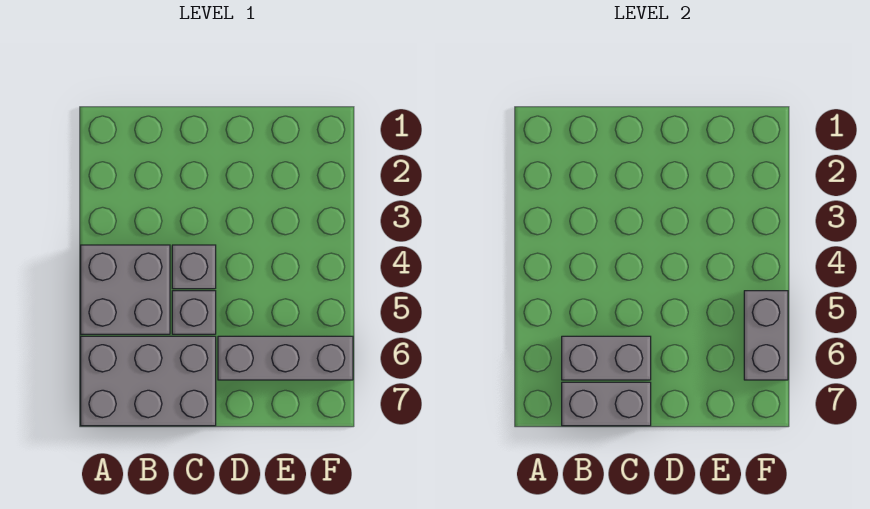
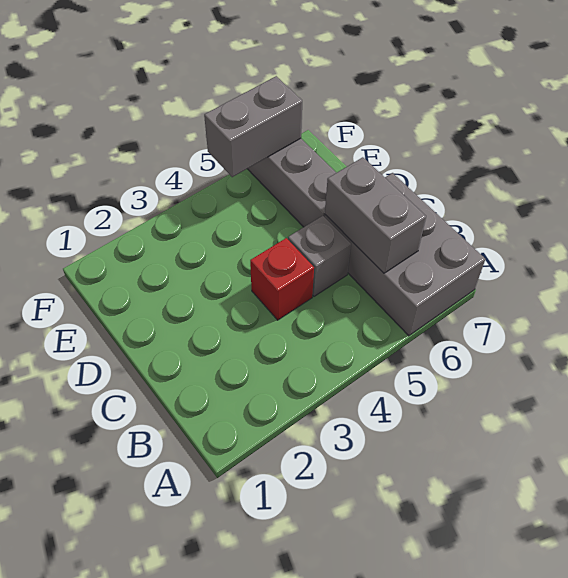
grey brick A4:B5 level 1 -> none
grey brick B7:C7 level 2 -> none
grey brick C4 level 1 -> red brick C4 level 1

